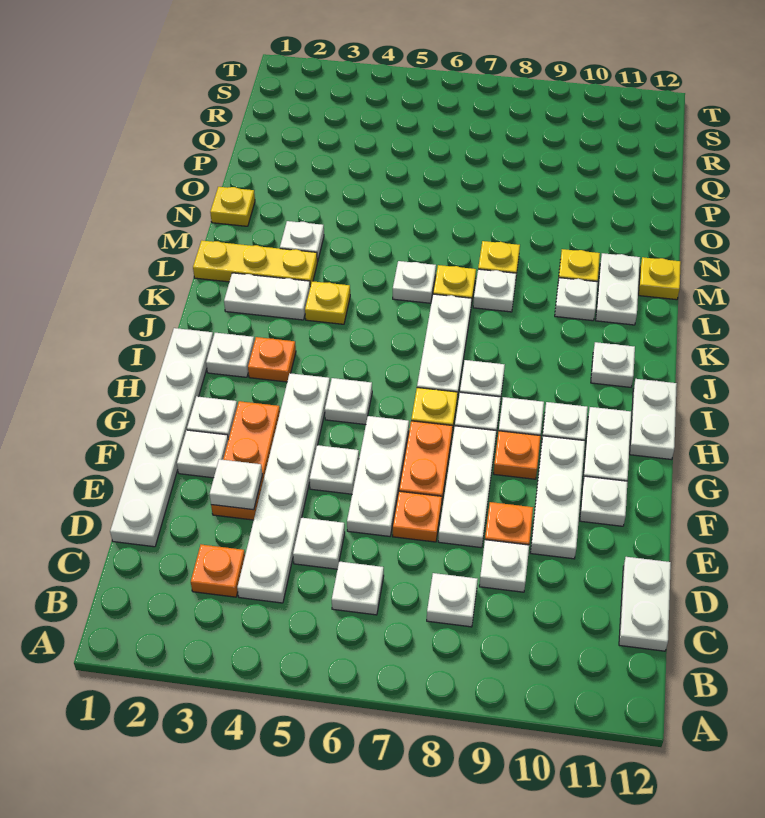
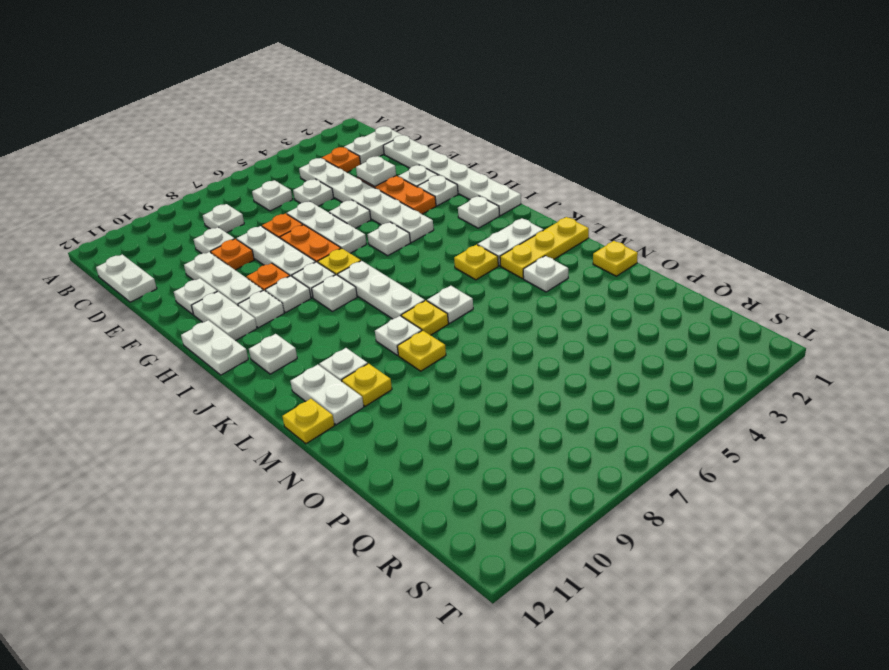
none -> white plate C1:C2 level 1
orange plate I3 level 1 -> none

